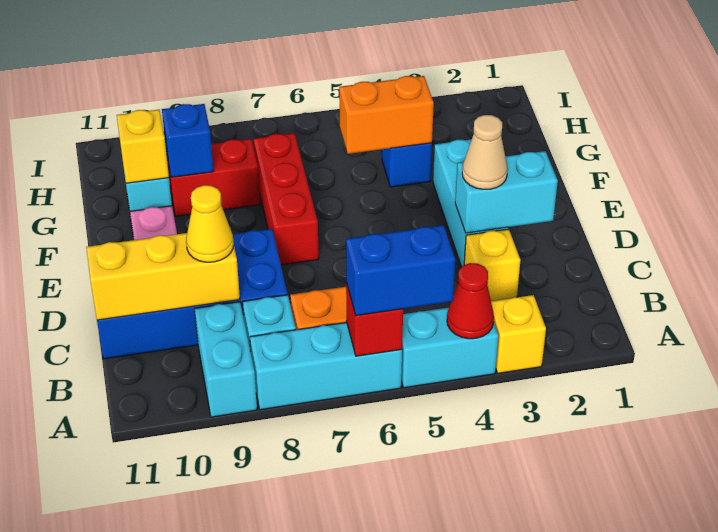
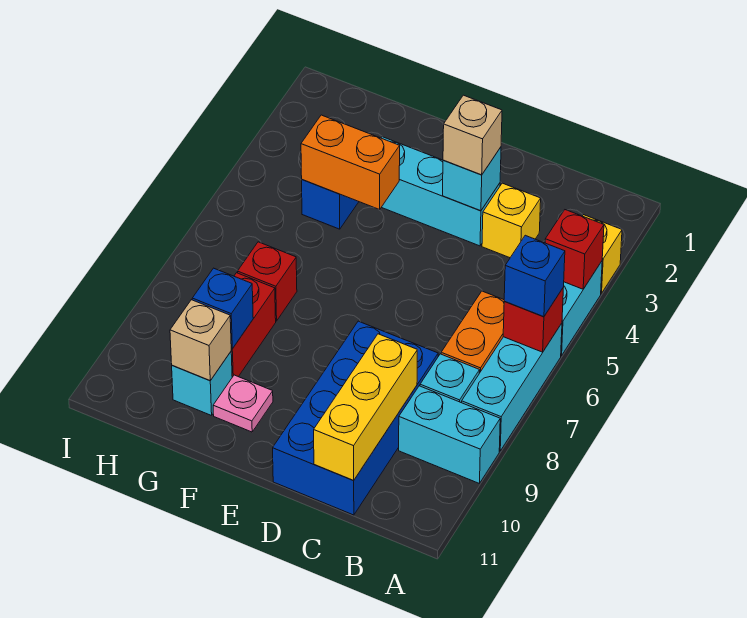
red cone A4 level 2 -> red brick A4 level 2
blue brick A5:A6 level 3 -> blue brick A6 level 3
yellow cone C9 level 3 -> none
cyan brick D2:D3 level 2 -> cyan brick D3 level 2
tan cone D3 level 3 -> tan brick D3 level 3
red brick E7:G7 level 1 -> red brick G7 level 1
orange brick G4:G5 level 2 -> orange brick F4:G4 level 2
yellow brick G10 level 2 -> tan brick G10 level 2

